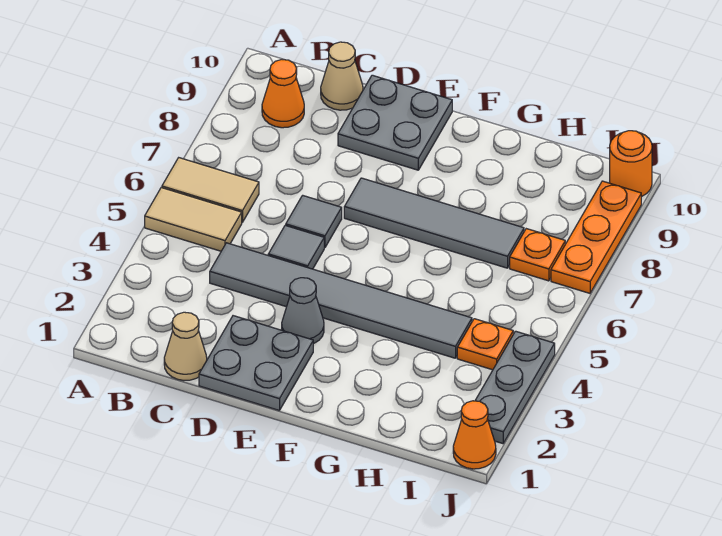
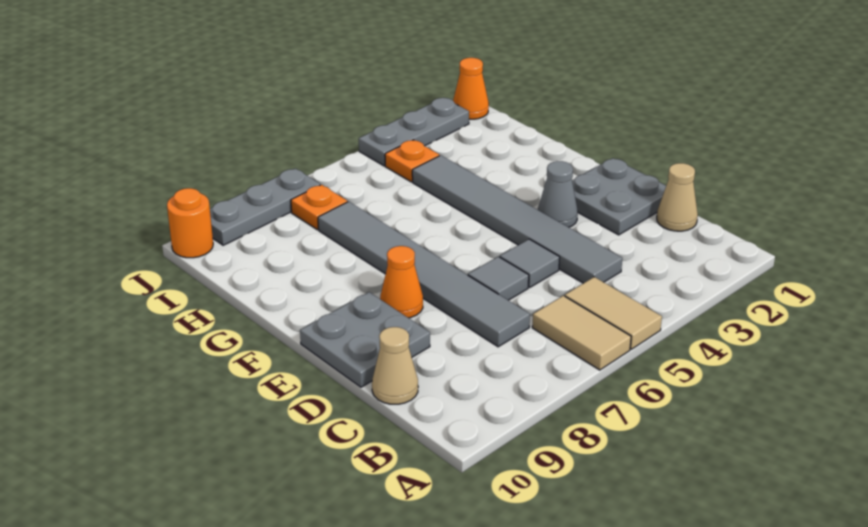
orange cone B9 level 1 -> orange cone E8 level 1
grey tile E7:H7 level 1 -> grey tile C7:H7 level 1
orange plate J7:J9 level 1 -> grey plate J7:J9 level 1

